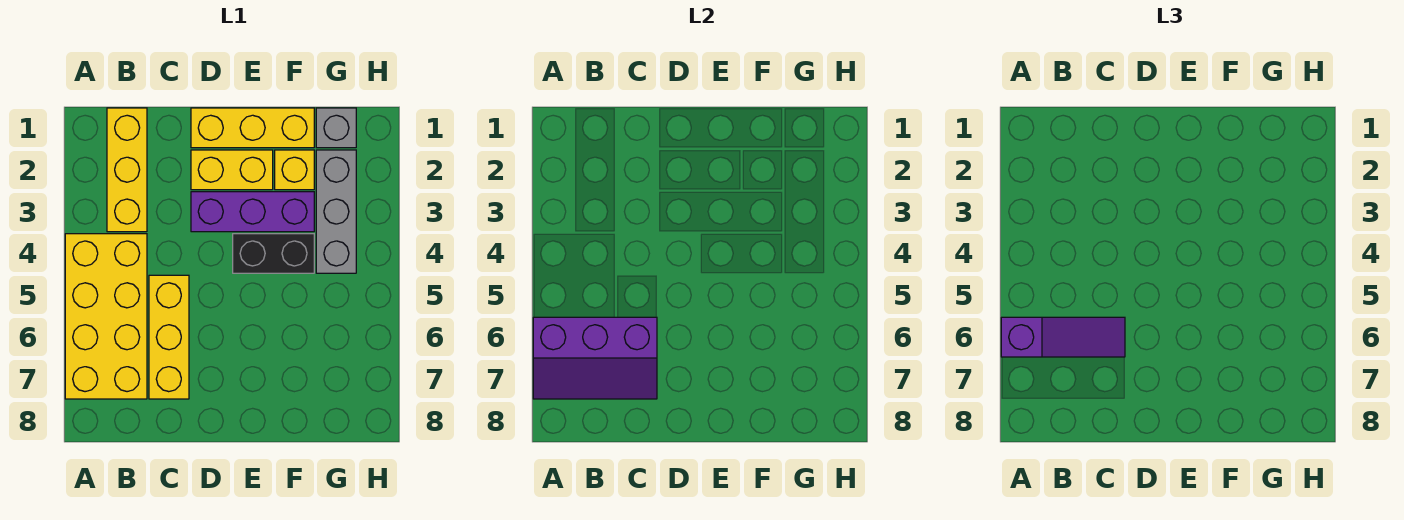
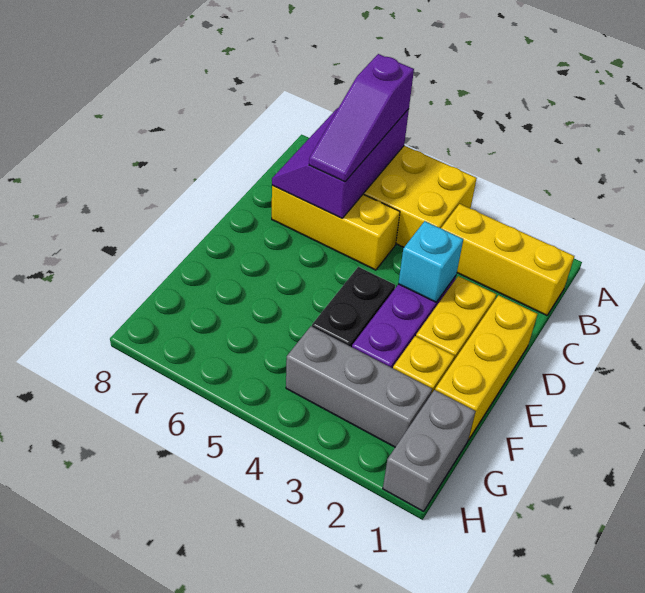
none -> cyan brick D3 level 2
grey brick G1 level 1 -> grey brick G1:H1 level 1

